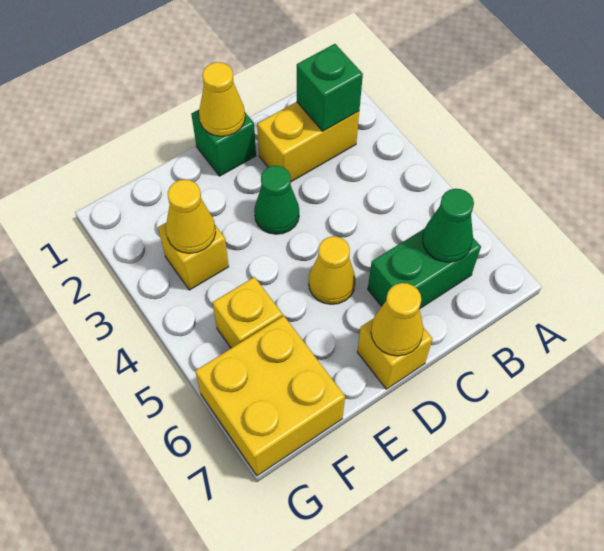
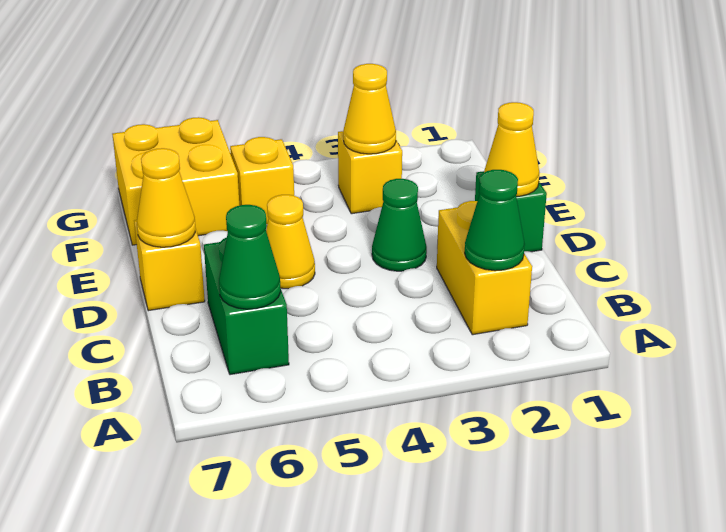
green brick B2 level 2 -> green cone B2 level 2

